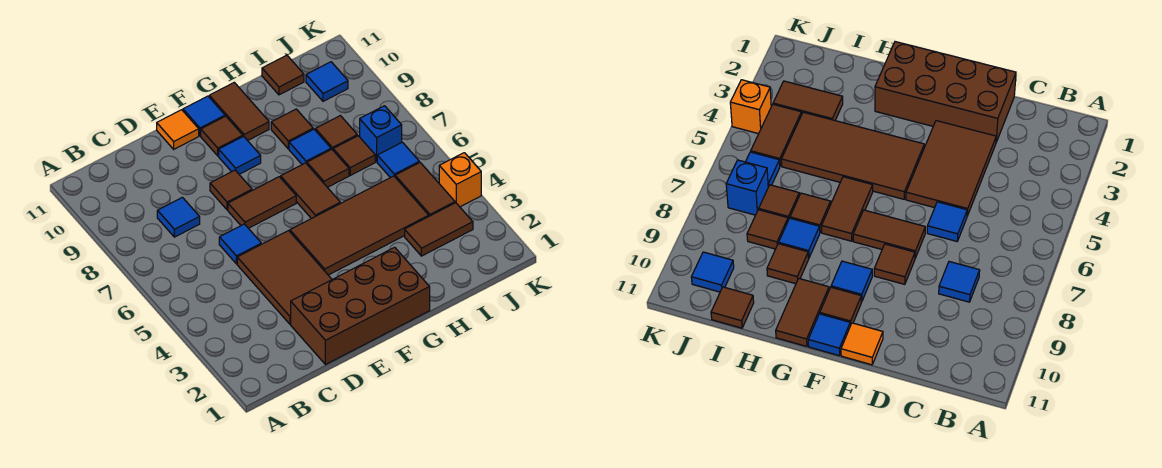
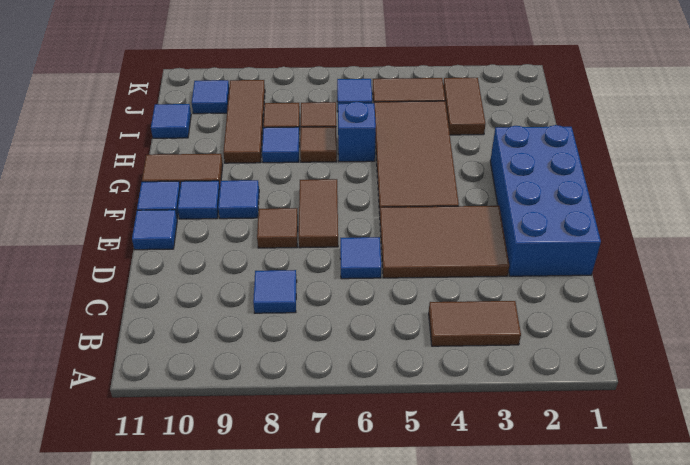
brown brick D1:G2 level 1 -> blue brick D1:G2 level 1
orange tile E11 level 1 -> blue tile E11 level 1
brown tile F10 level 1 -> blue tile F10 level 1
brown tile G6:G7 level 1 -> brown tile B3:B4 level 1
brown tile H9 level 1 -> brown tile H9:J9 level 1
brown tile I11 level 1 -> blue tile I11 level 1
blue brick J7 level 1 -> blue brick H6 level 1
orange brick K4 level 1 -> none

